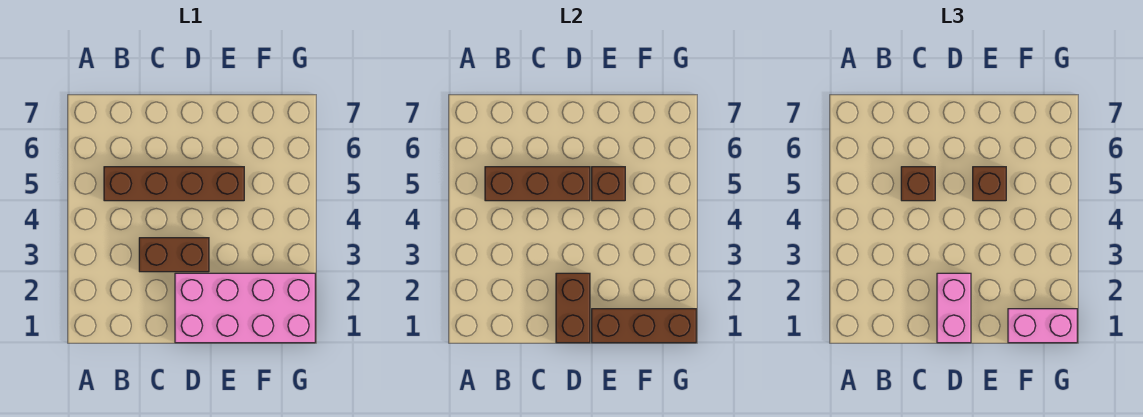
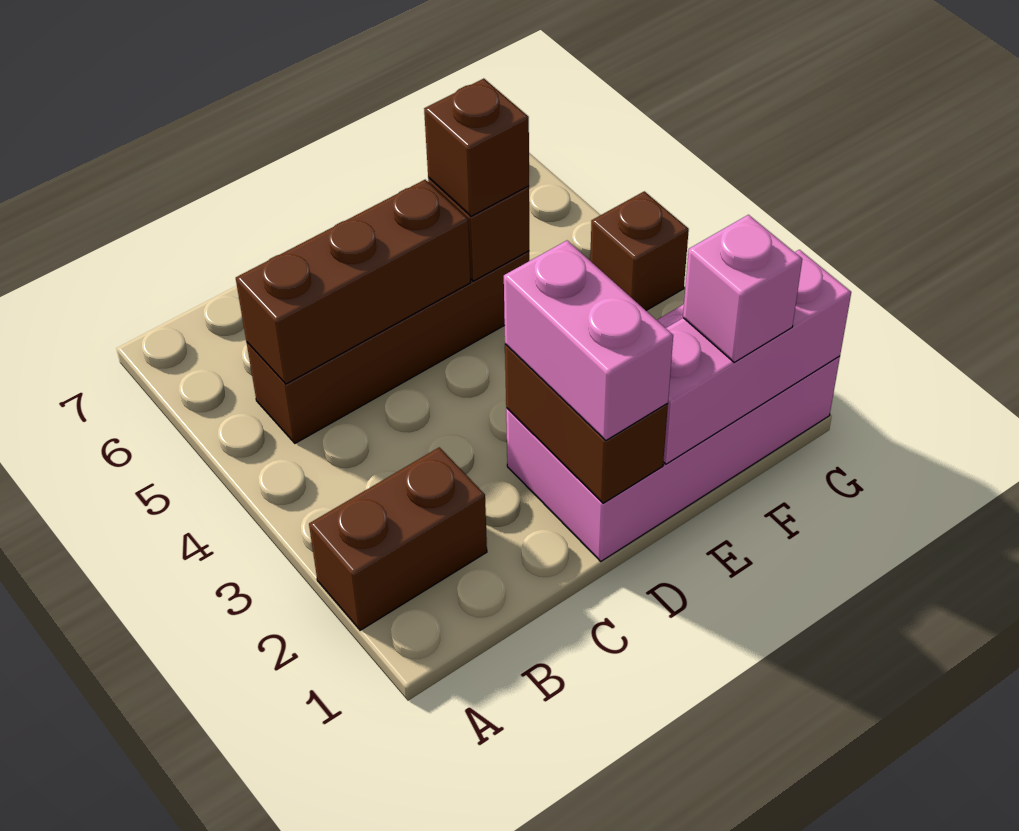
brown brick C3:D3 level 1 -> brown brick A2:B2 level 1
brown brick C5 level 3 -> brown brick G4 level 1
brown brick E1:G1 level 2 -> pink brick E1:G1 level 2
pink brick F1:G1 level 3 -> pink brick F1 level 3

